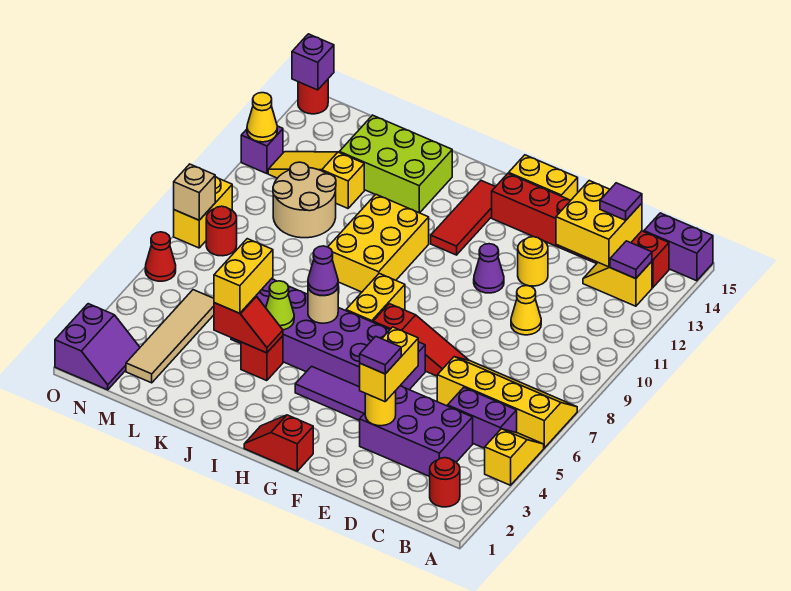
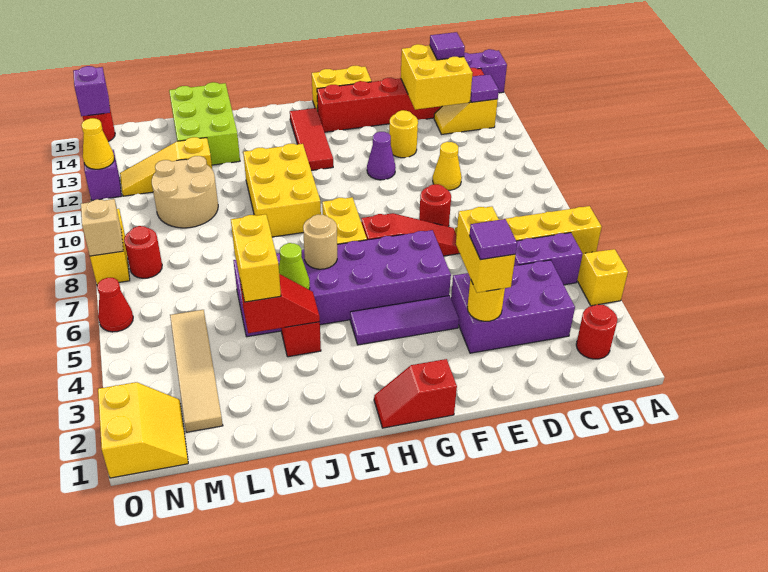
none -> red round brick E8 level 1
purple cone I6 level 3 -> none
lime brick J13:L14 level 1 -> lime brick K13:L15 level 1
purple slope N1:O2 level 1 top O -> yellow slope N1:O2 level 1 top O

